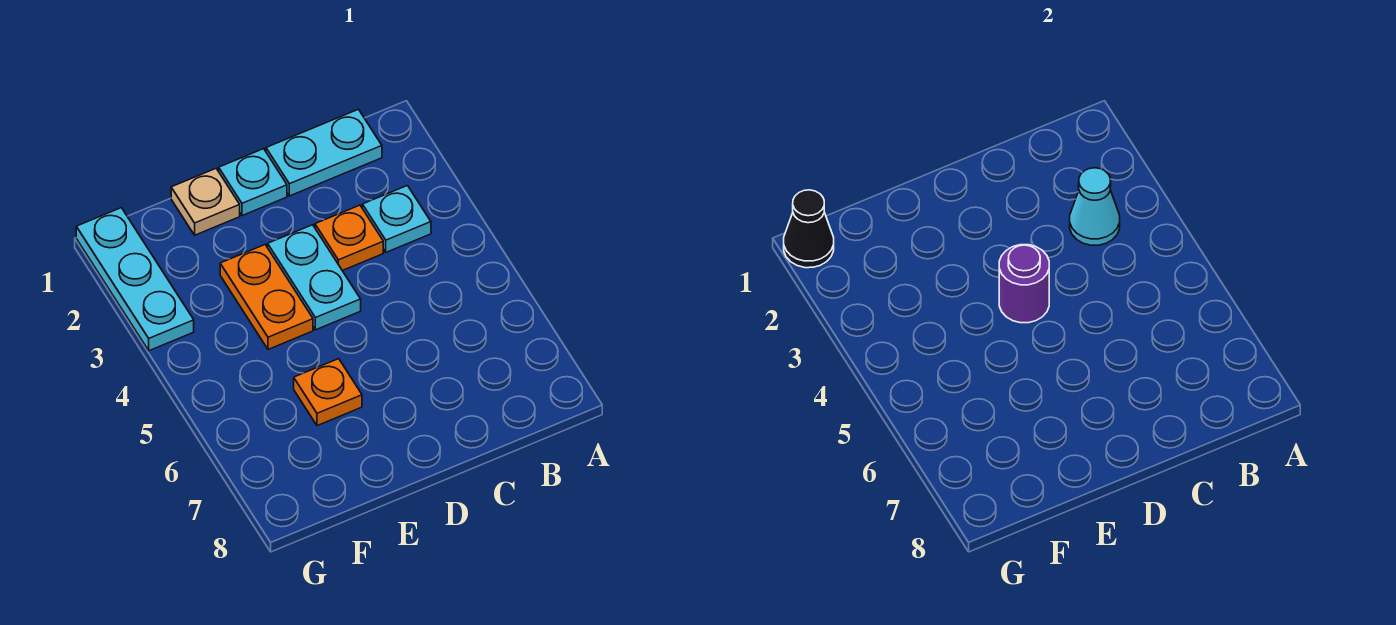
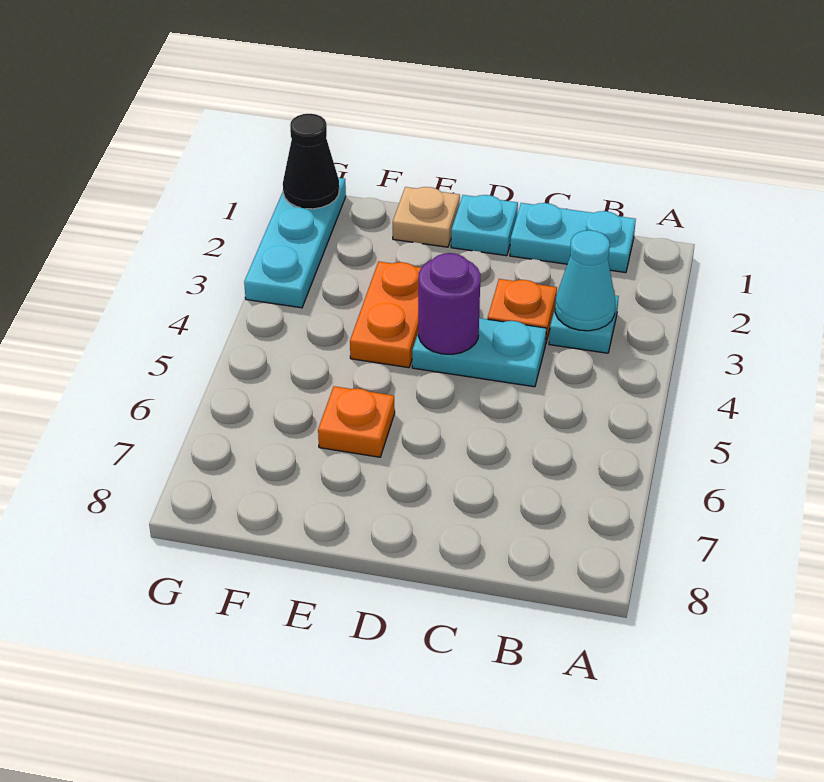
cyan plate D3:D4 level 1 -> cyan plate C4:D4 level 1

